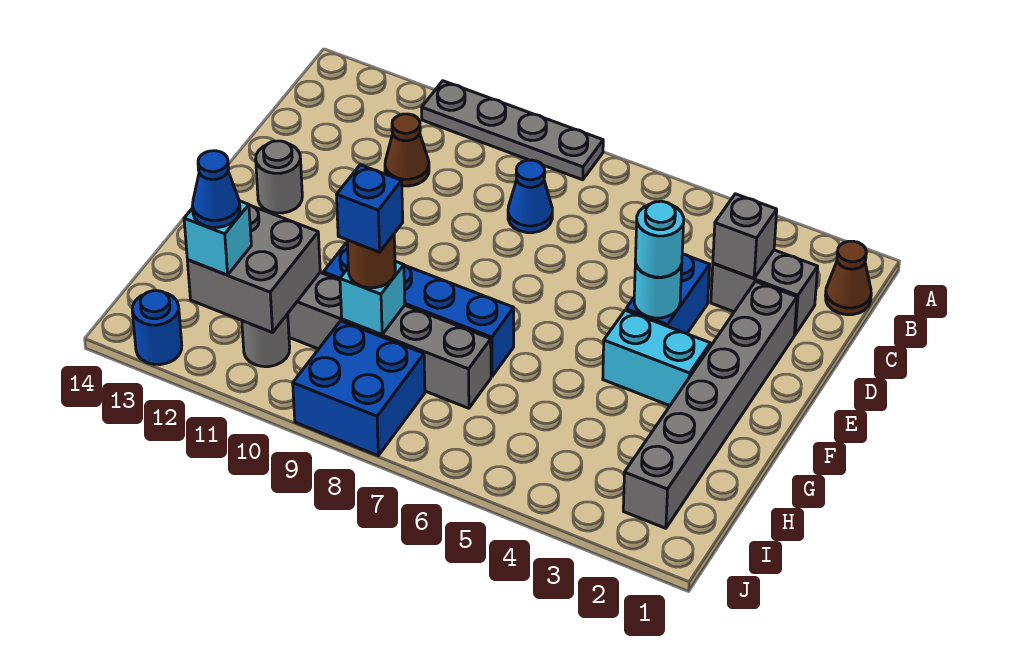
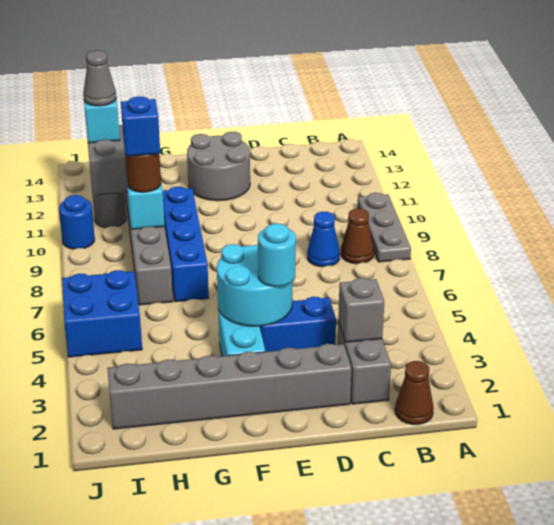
grey plate A8:A11 level 1 -> grey plate A8:A10 level 1
brown cone C11 level 1 -> brown cone B8 level 1
cyan round brick E4 level 2 -> cyan round brick E4:F5 level 2
grey round brick E13 level 1 -> grey round brick E12:F13 level 1
blue brick I8:J9 level 1 -> blue brick I5:J6 level 1
blue cone I12 level 4 -> grey cone I12 level 4
blue round brick J13 level 1 -> blue round brick J10 level 1

